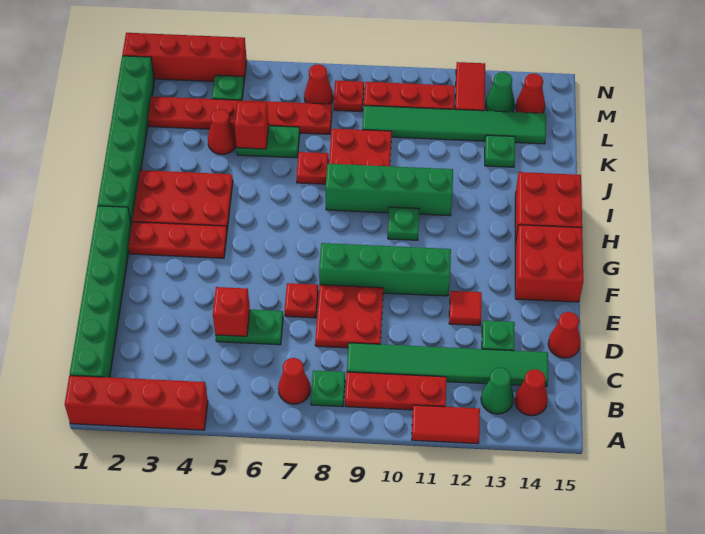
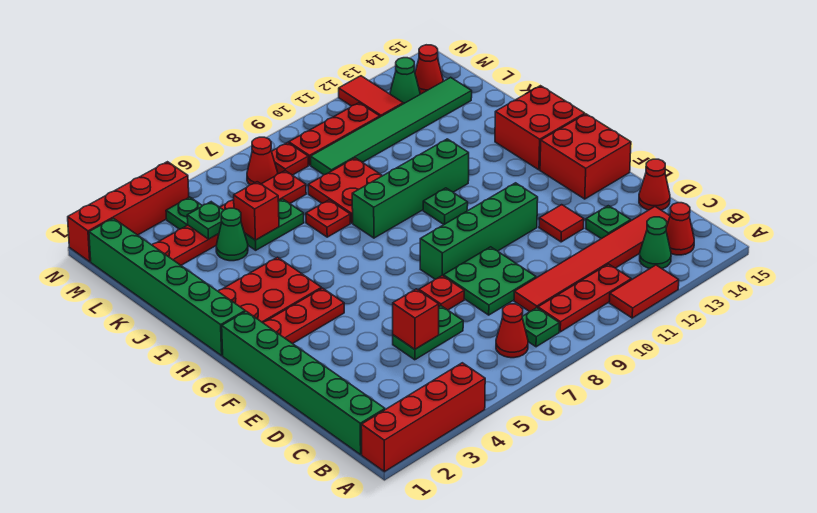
green tile C9:C14 level 1 -> red tile C9:C14 level 1
red plate D8:E9 level 1 -> green plate D8:E9 level 1
red cone K4 level 1 -> green cone K4 level 1
green plate K13 level 1 -> green plate L4 level 2

